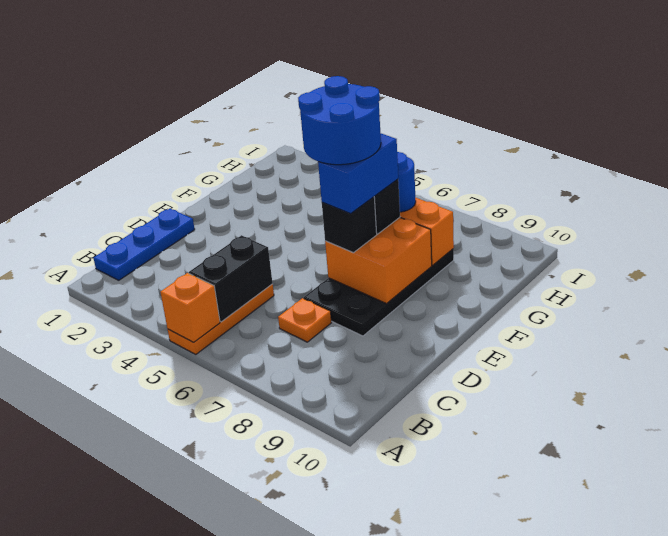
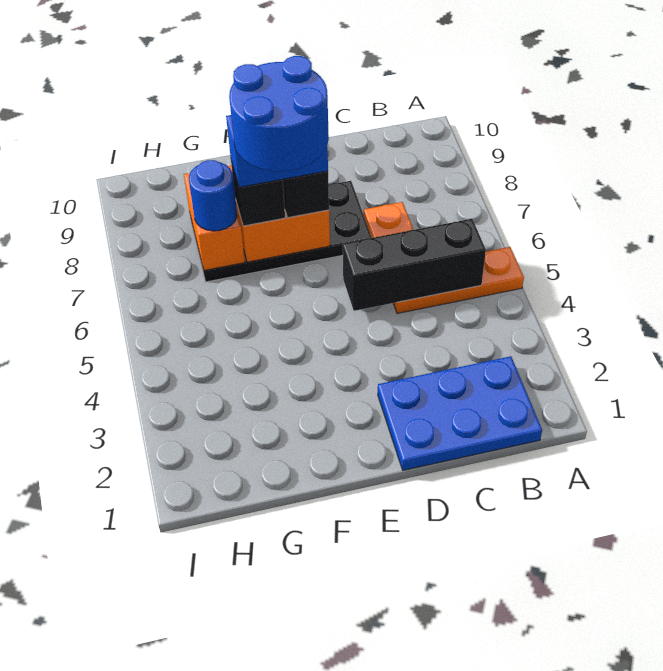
orange brick A5 level 2 -> none
blue plate B1:D1 level 1 -> blue plate B1:D2 level 1
black brick B5:C5 level 2 -> black brick B5:D5 level 2

